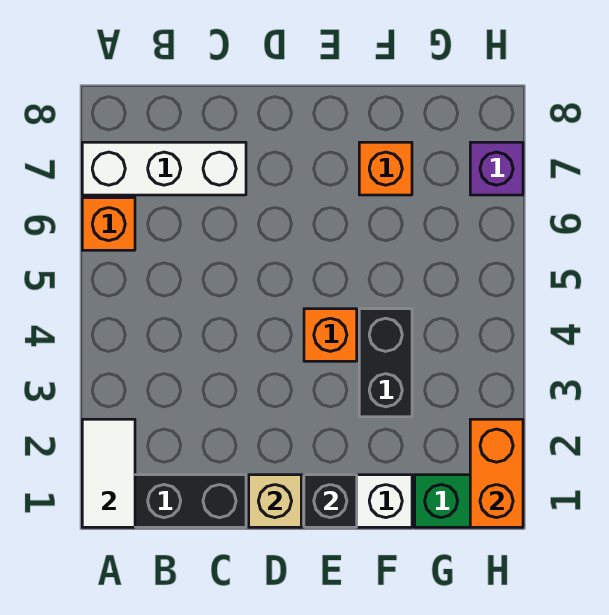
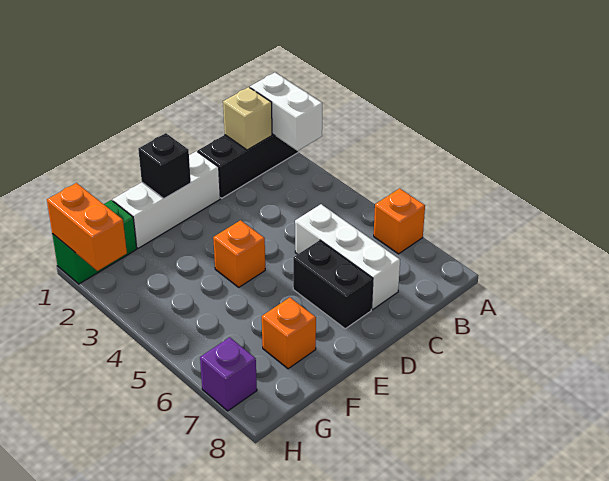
white tile A1:A2 level 2 -> white brick A1:A2 level 2
white brick A7:C7 level 1 -> white brick C5:C7 level 1
tan brick D1 level 2 -> tan brick B1 level 2
black brick F3:F4 level 1 -> black brick D6:D7 level 1

